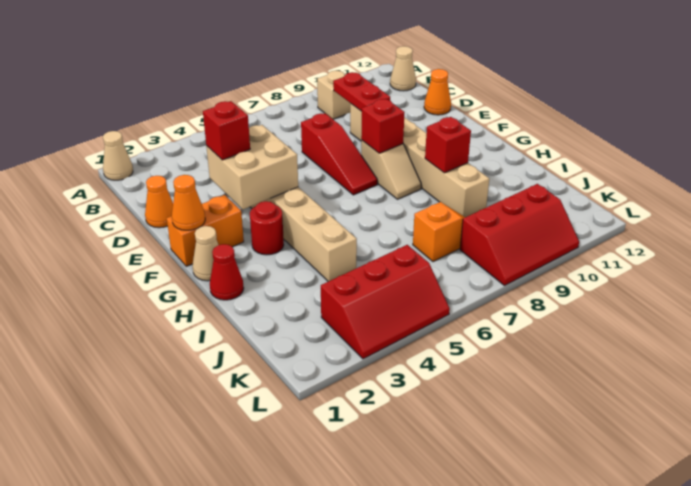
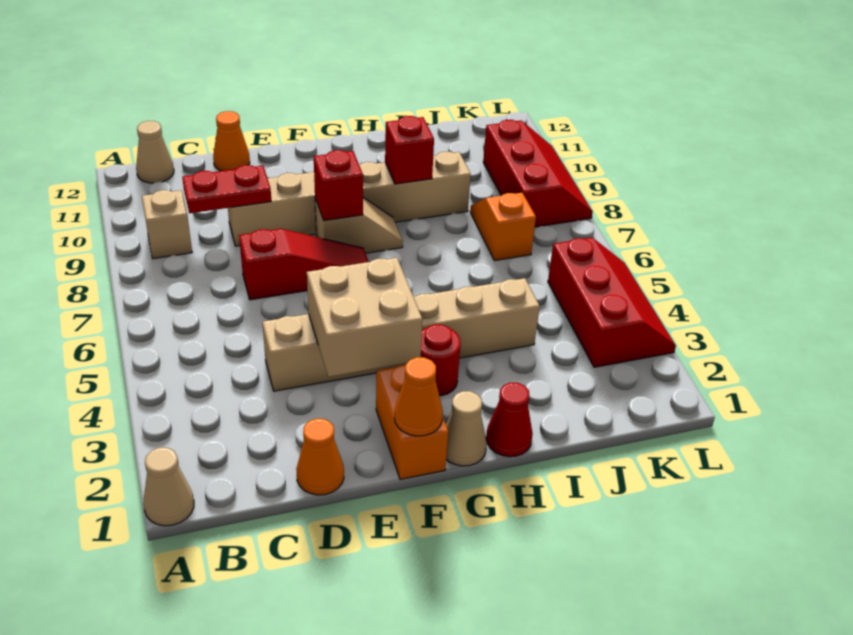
red brick E3 level 3 -> none

